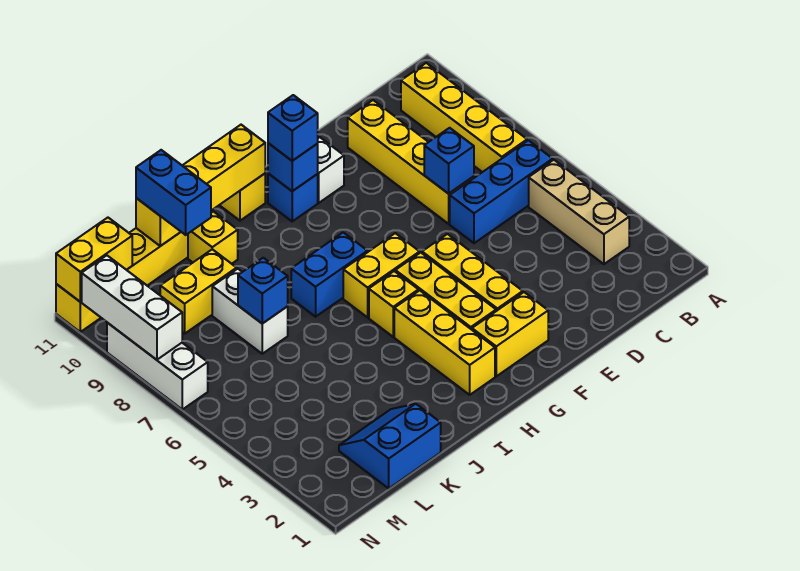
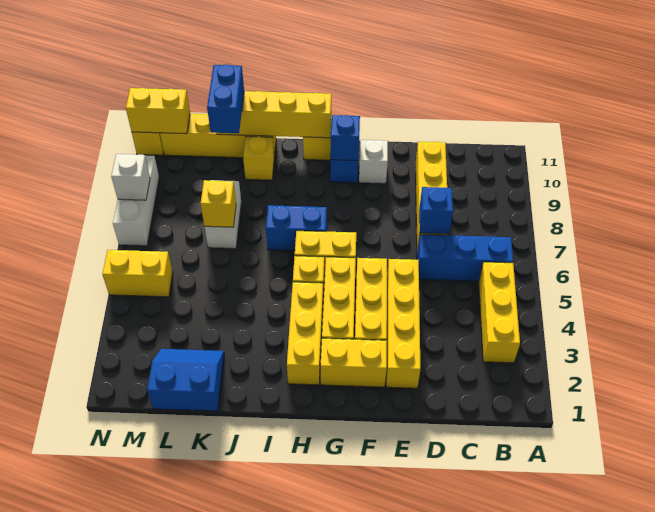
tan brick B3:B5 level 1 -> yellow brick B3:B5 level 1
yellow brick B7:B10 level 1 -> yellow brick E2:E5 level 1
blue brick G10 level 3 -> none
blue brick K7 level 2 -> yellow brick K7 level 2
yellow brick K9:L9 level 1 -> yellow brick M5:N5 level 1
white brick N8:N10 level 2 -> white brick N8 level 2

